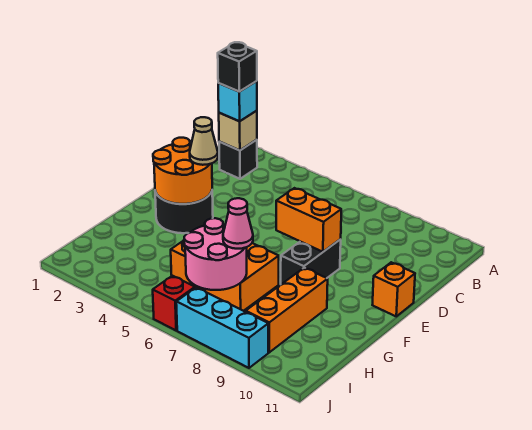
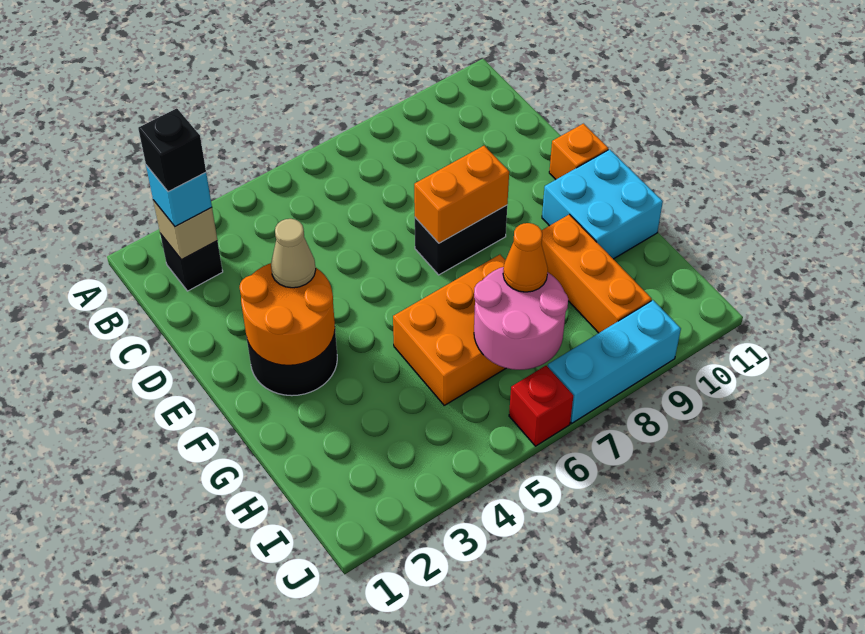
black brick E8:F8 level 1 -> black brick E7:E8 level 1
none -> cyan brick F10:G11 level 1
pink cone H7 level 3 -> orange cone H7 level 3

